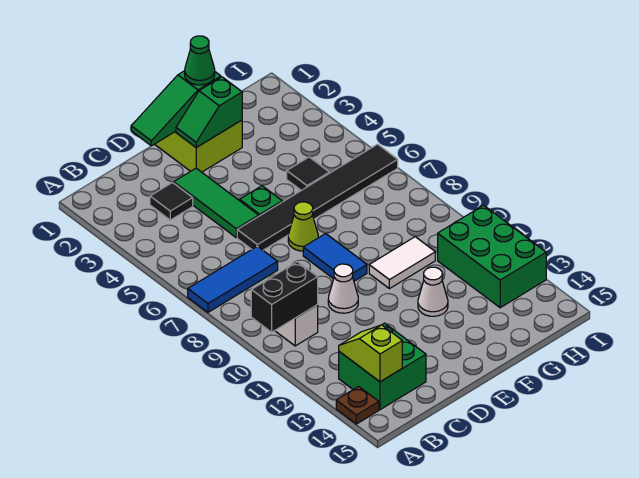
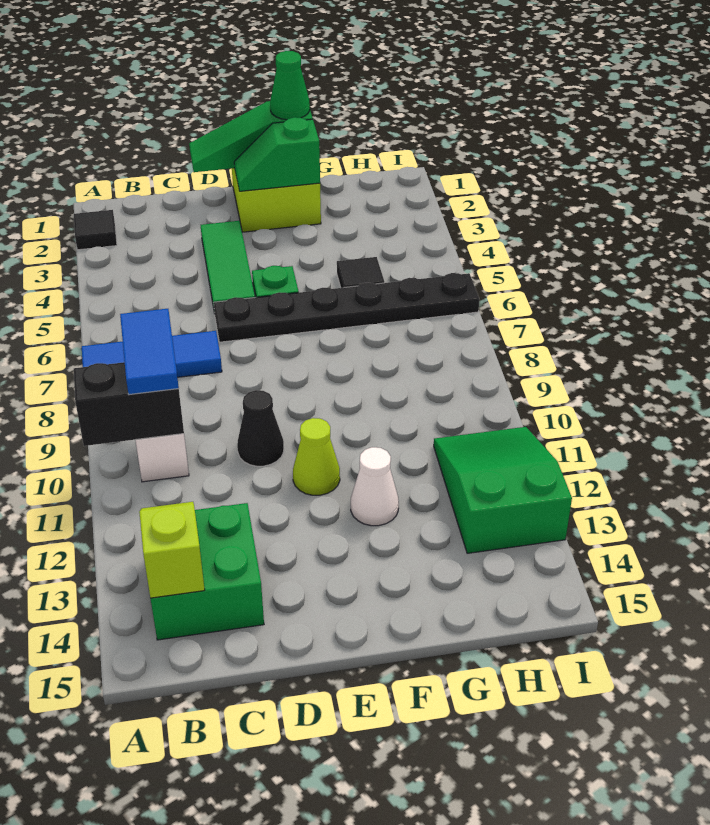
brown plate A14 level 1 -> none
black tile C3 level 1 -> black tile A2 level 1
black tile D6:I6 level 1 -> black plate D6:I6 level 1
white cone D10 level 1 -> black cone D10 level 1
lime cone E7 level 1 -> lime cone E11 level 1
blue tile E8:E9 level 1 -> blue tile B9:B10 level 3
white tile F10:G10 level 1 -> none
green brick H11:I13 level 1 -> green slope H11:I13 level 1 top 13

